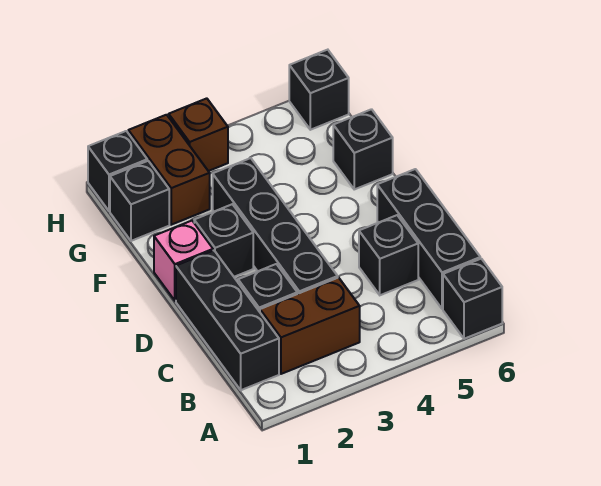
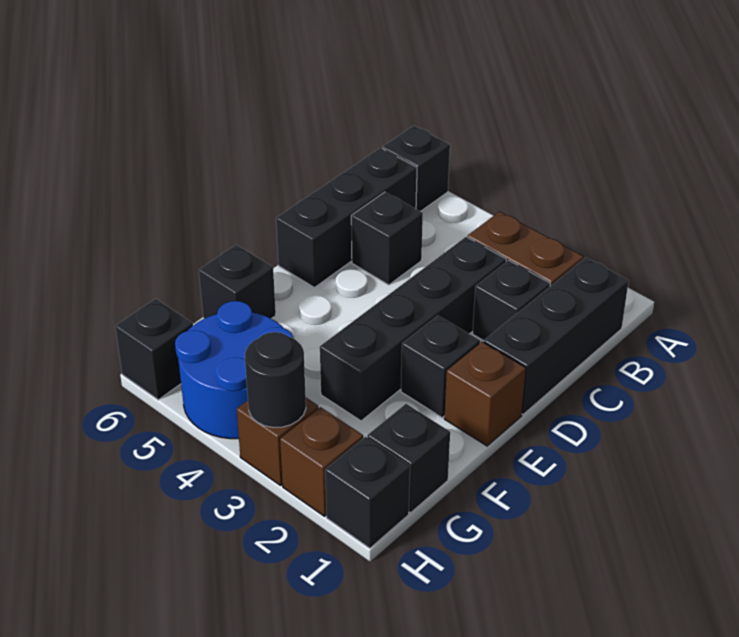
pink brick E1 level 1 -> brown brick E1 level 1
brown brick G2:H2 level 1 -> brown brick H2 level 1
none -> blue round brick G4:H5 level 1
none -> black round brick H3 level 2

